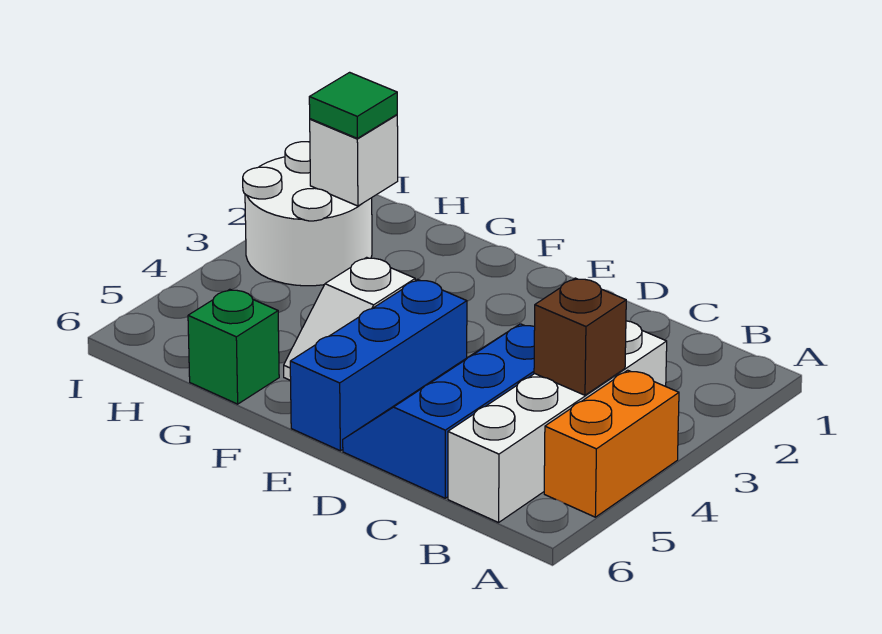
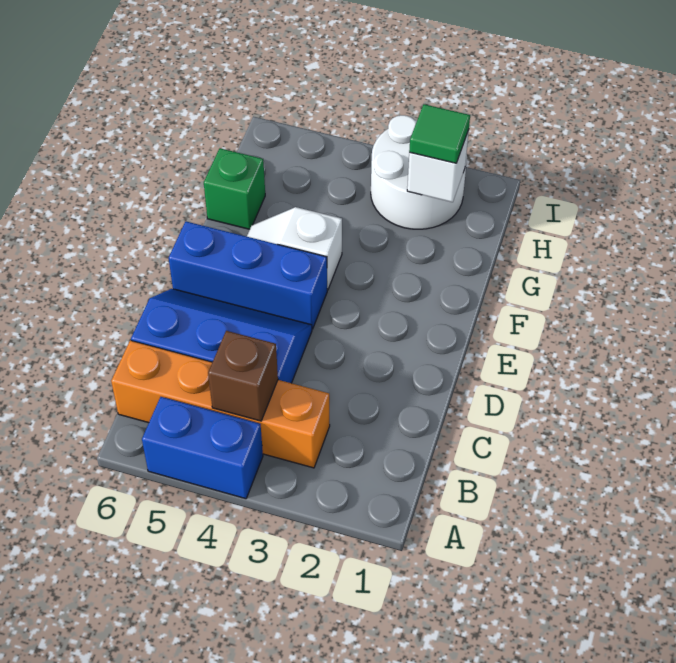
orange brick A4:A5 level 1 -> blue brick A4:A5 level 1
white brick B3:B6 level 1 -> orange brick B3:B6 level 1

